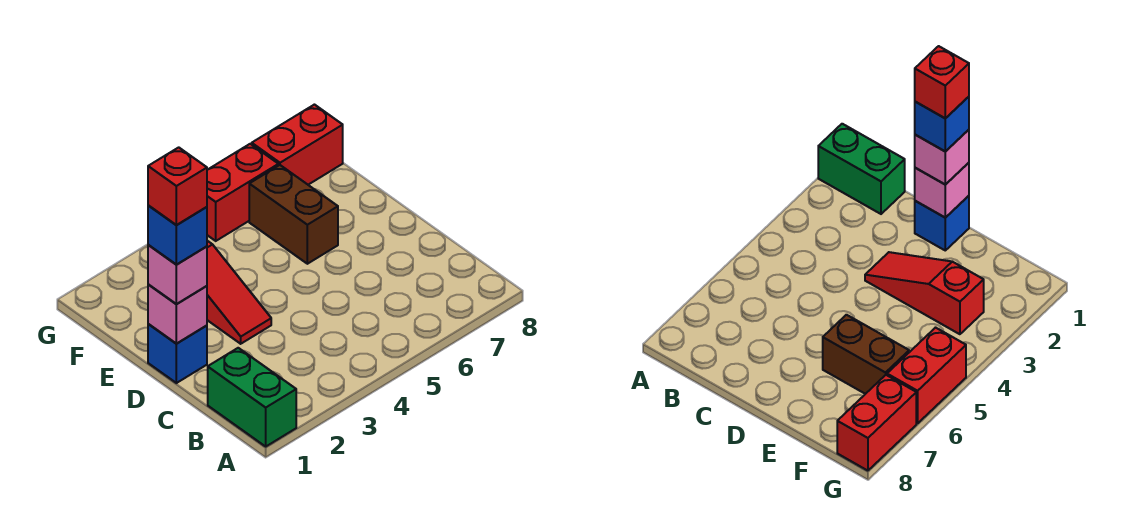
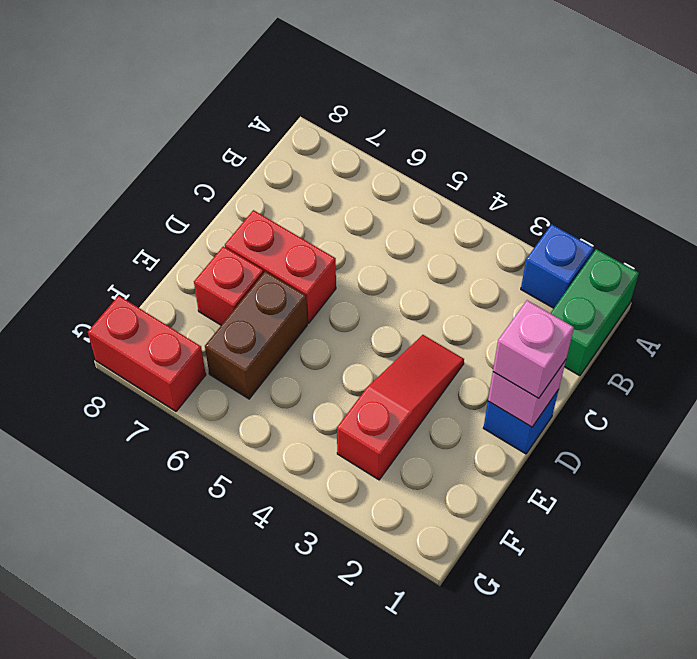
blue brick D1 level 4 -> blue brick A2 level 1
red brick D1 level 5 -> red brick E7 level 1
red brick G5:G6 level 1 -> red brick D6:D7 level 1

